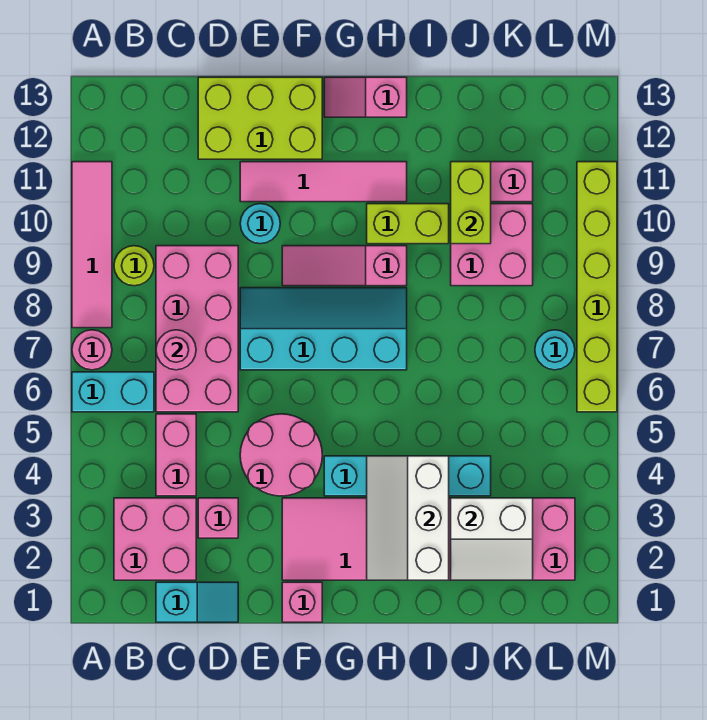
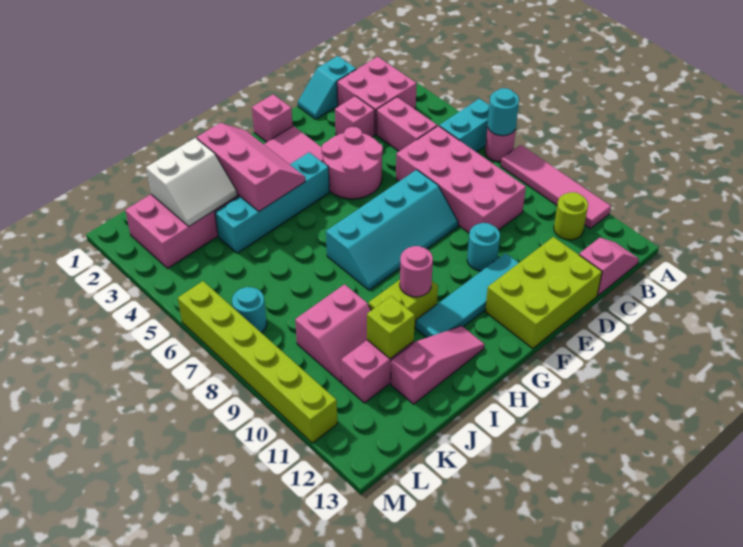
none -> cyan round brick A7 level 2
lime round brick B9 level 1 -> lime round brick B11 level 1
pink round brick C7 level 2 -> pink round brick H10 level 2
pink tile E11:H11 level 1 -> cyan tile E11:H11 level 1
pink slope F9:H9 level 1 top H -> pink slope H12:J12 level 1 top J
pink slope G13:H13 level 1 top H -> pink slope B13:C13 level 1 top C
white slope H2:I4 level 2 top I -> pink slope H2:I4 level 2 top I
white slope J2:K3 level 2 top 3 -> white slope J2:K3 level 2 top 2
pink brick J9:K10 level 1 -> pink slope J9:K10 level 1 top 9
lime brick J10:J11 level 2 -> lime brick J11 level 2

